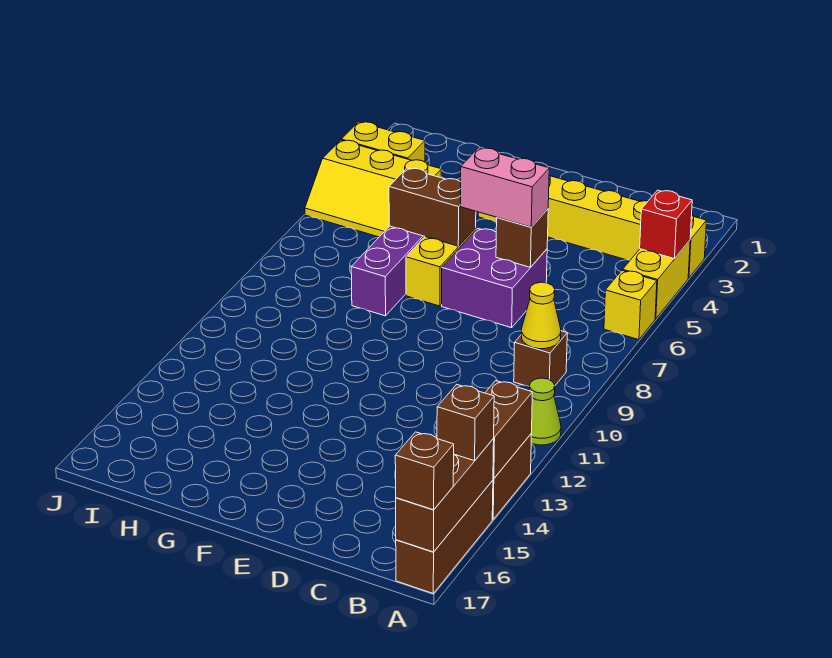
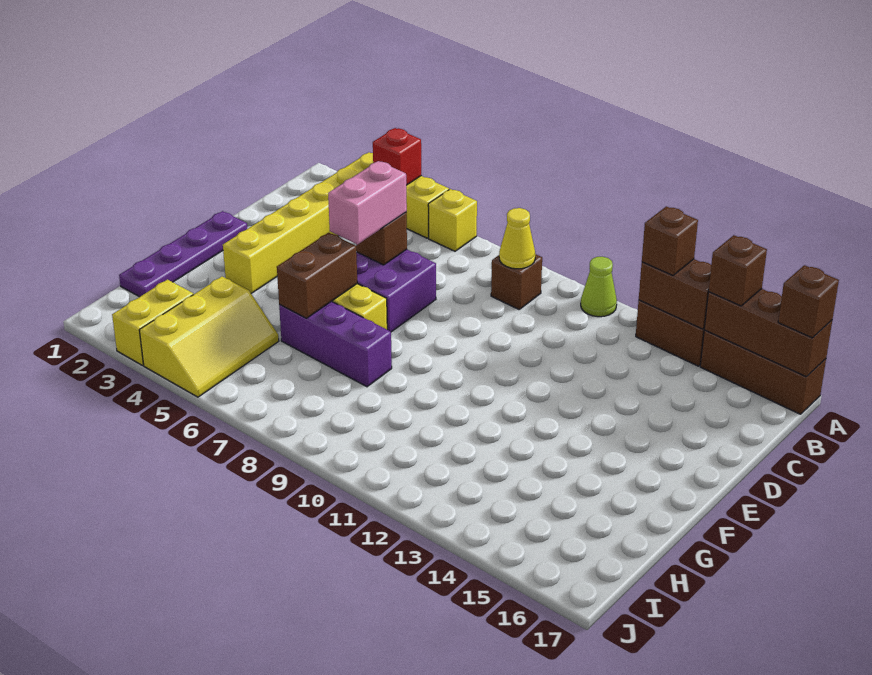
none -> brown brick A13 level 3
none -> purple plate E1:H1 level 1

